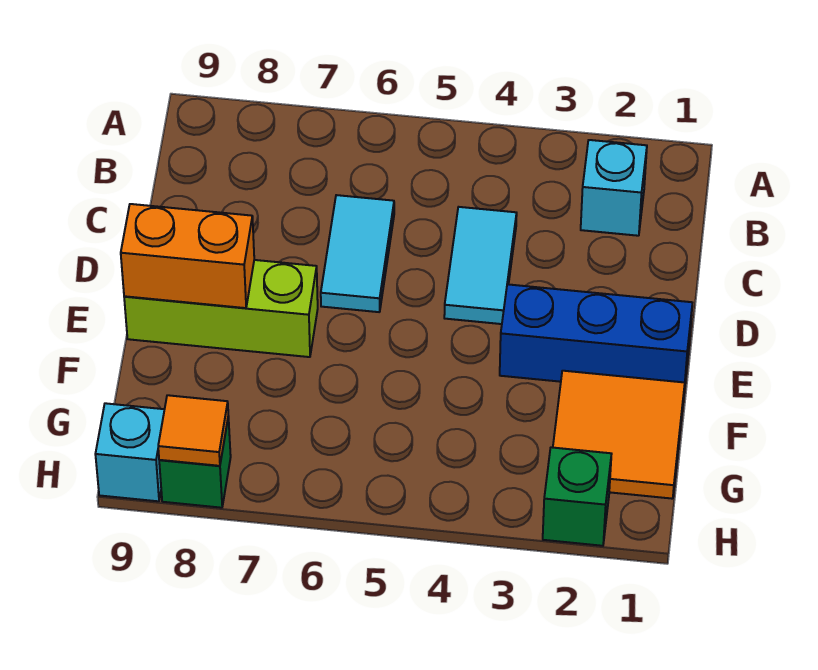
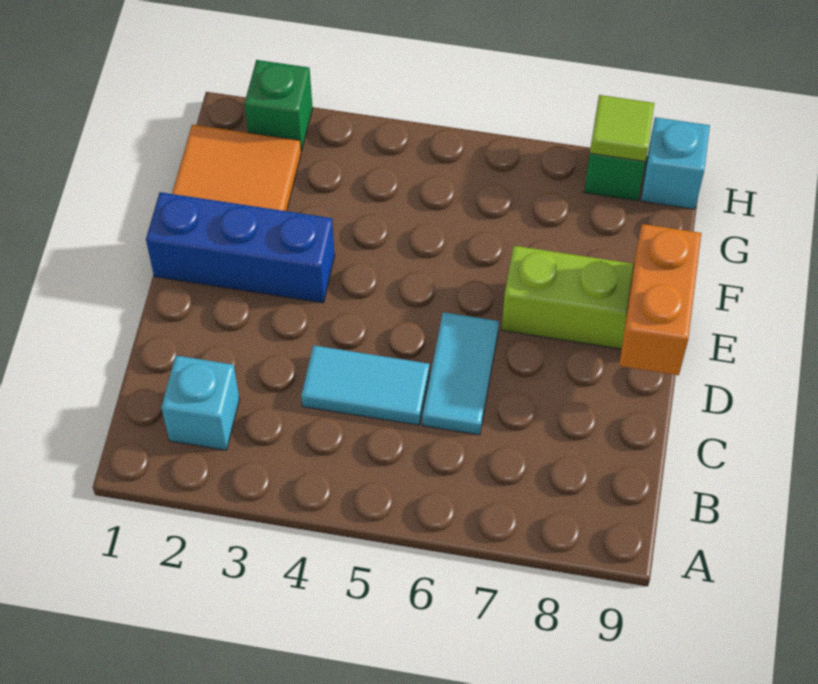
cyan tile C4:D4 level 1 -> cyan tile C4:C5 level 1
orange brick E8:E9 level 2 -> orange brick D9:E9 level 2
orange tile H8 level 2 -> lime tile H8 level 2

